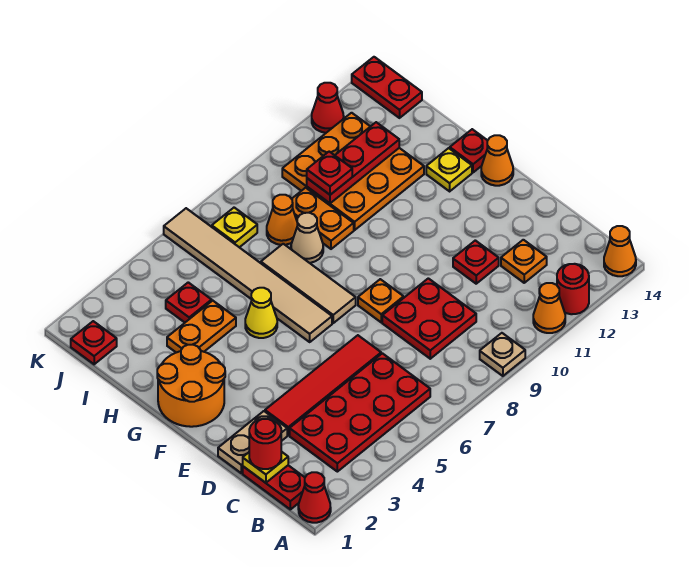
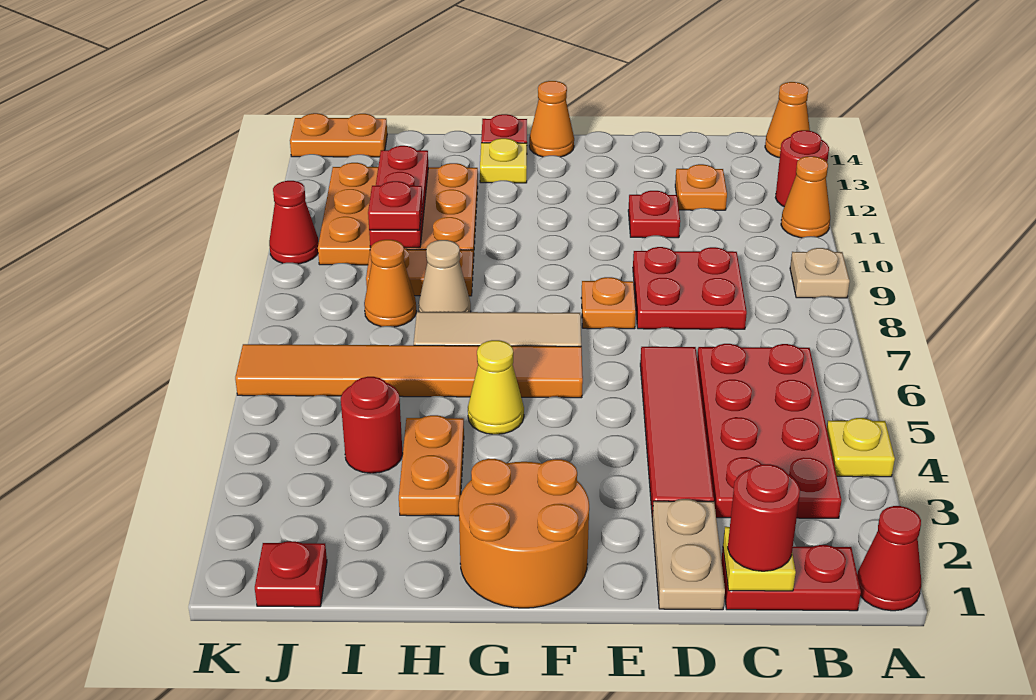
tan tile F6:K6 level 1 -> orange tile F6:K6 level 1
red plate I4 level 1 -> red round brick I4 level 1
yellow plate J7 level 1 -> yellow plate A4 level 1
red plate J14:K14 level 1 -> orange plate J14:K14 level 1
red cone K12 level 1 -> red cone K10 level 1

